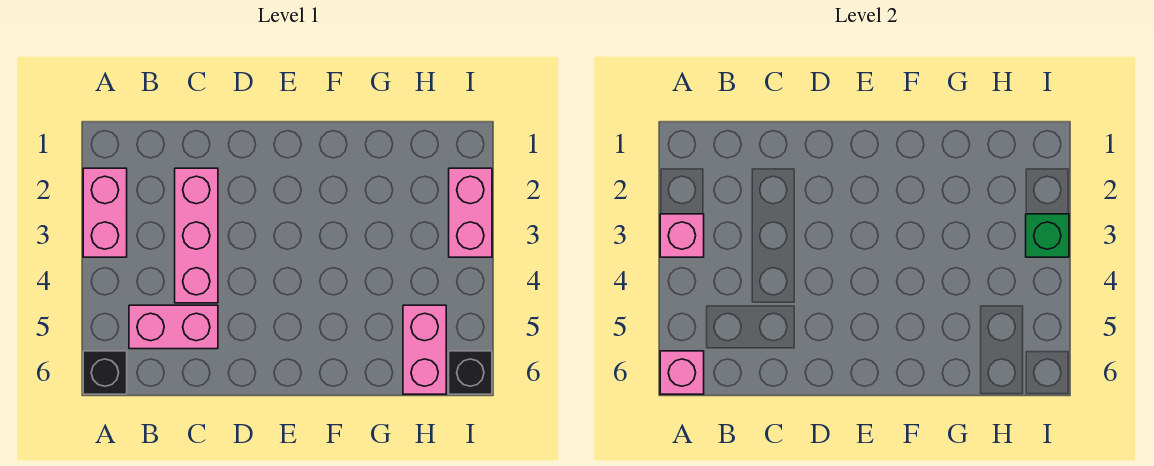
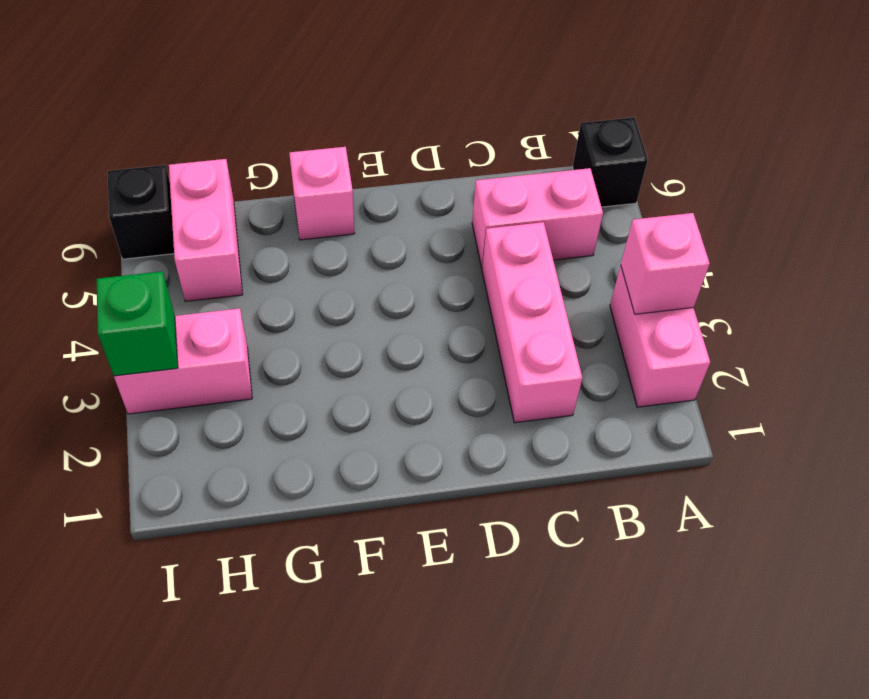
pink brick A6 level 2 -> pink brick F6 level 1
pink brick I2:I3 level 1 -> pink brick H3:I3 level 1

